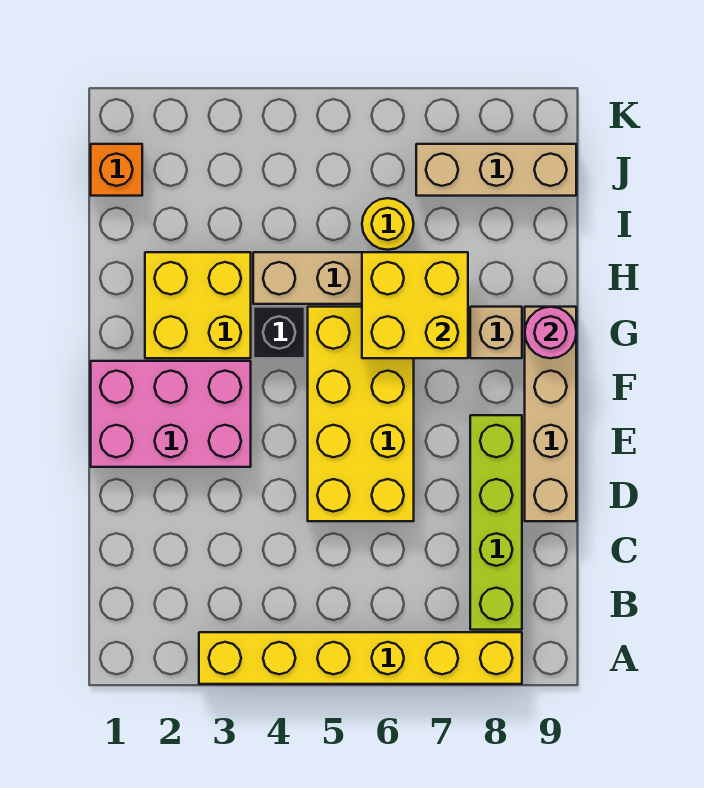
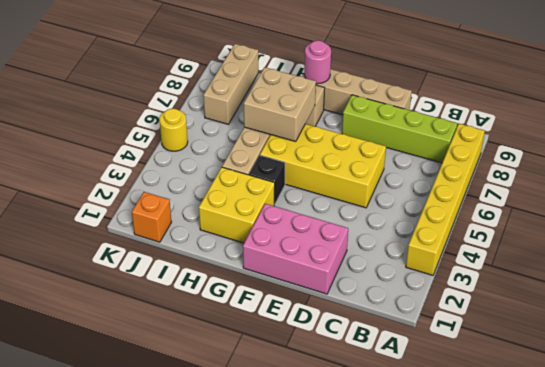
pink brick E1:F3 level 1 -> pink brick D1:F2 level 1
yellow brick G6:H7 level 2 -> tan brick G6:H7 level 2
yellow round brick I6 level 1 -> yellow round brick K5 level 1

